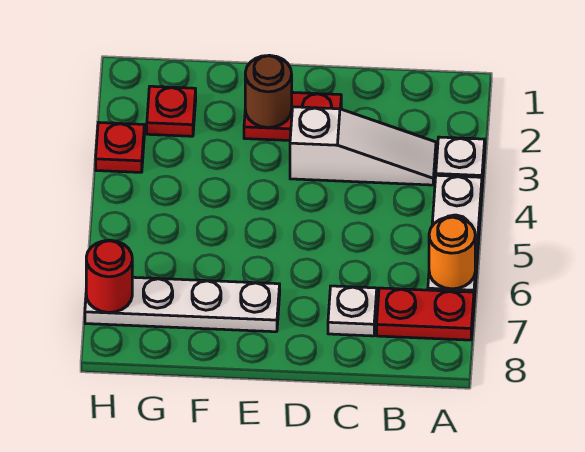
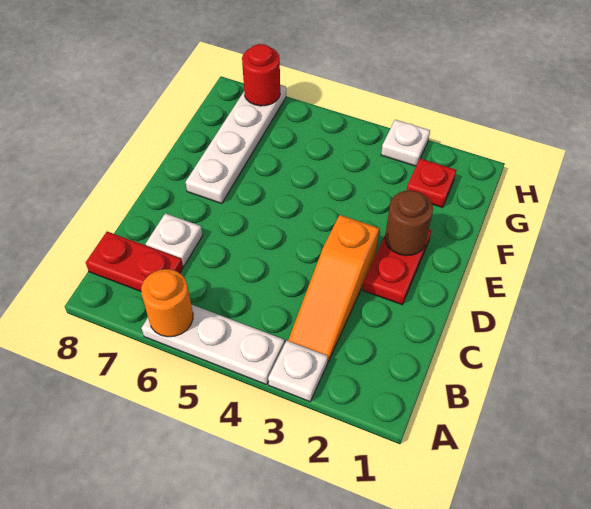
red plate A7:B7 level 1 -> red plate B7:B8 level 1
white slope B3:D3 level 1 top D -> orange slope B3:D3 level 1 top D
red plate H3 level 1 -> white plate H3 level 1

